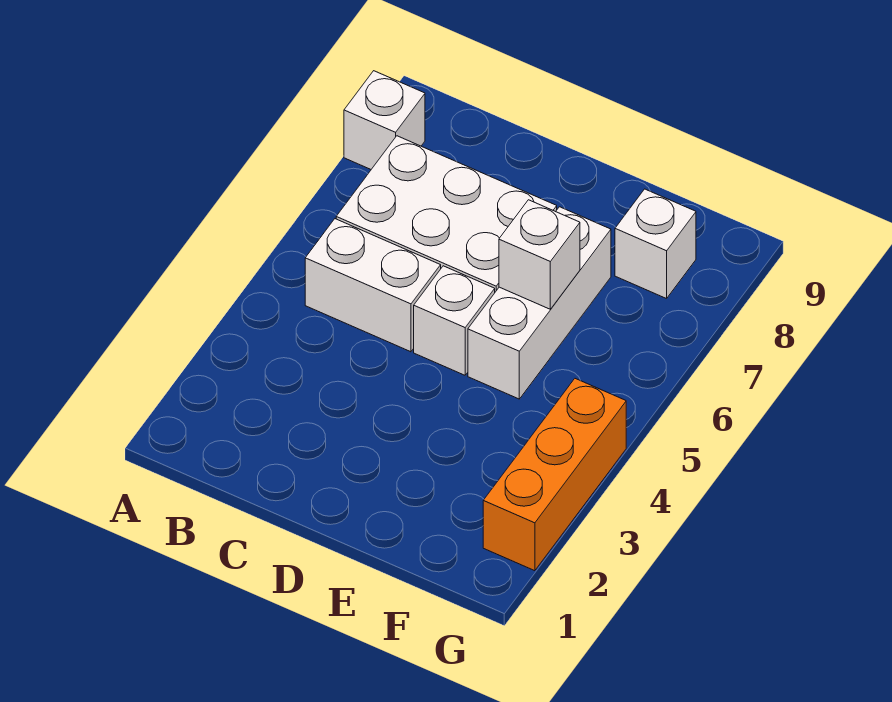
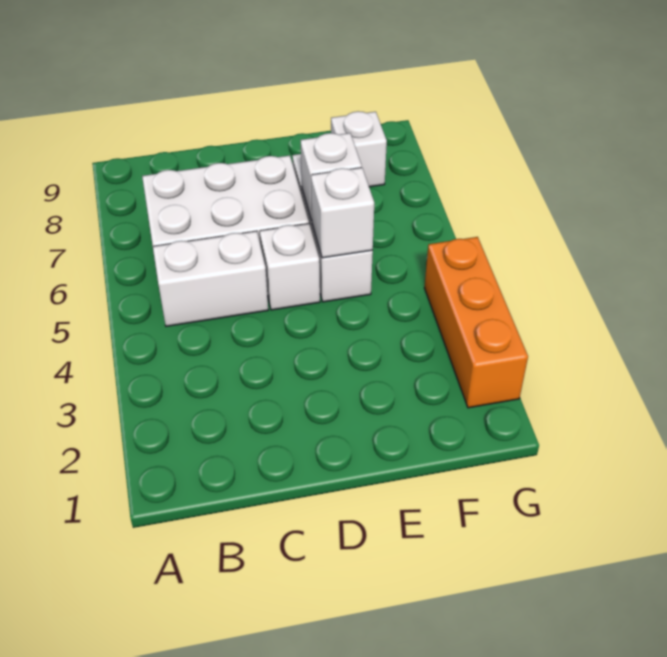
white brick A8 level 1 -> white brick E5 level 2

